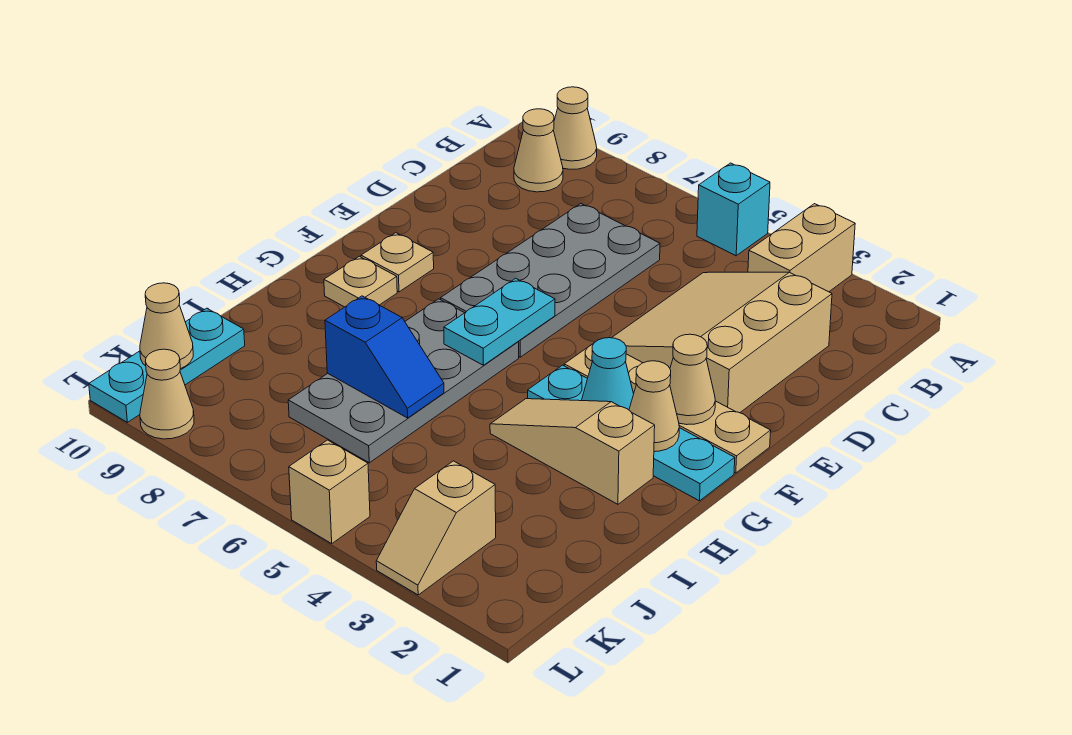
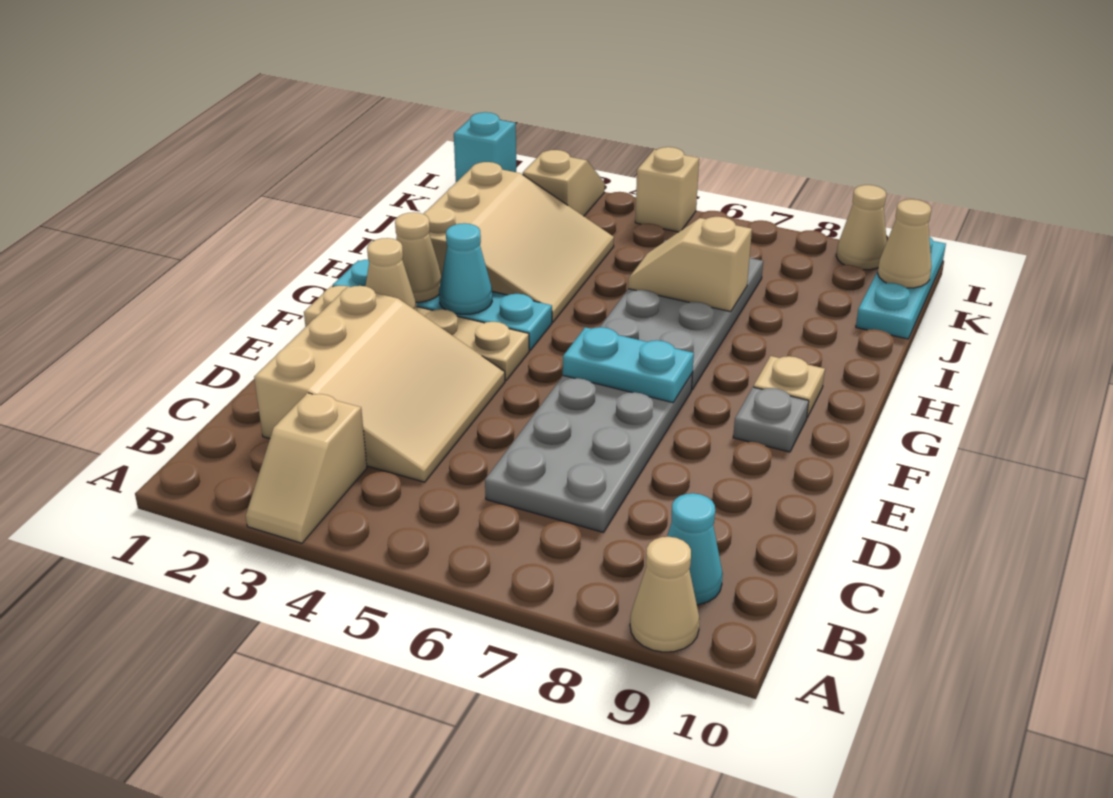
tan brick A3:B3 level 1 -> tan slope A3:B3 level 1 top B
cyan brick A5 level 1 -> cyan brick L1 level 1
tan cone B9 level 1 -> cyan cone B9 level 1
cyan plate F6:G6 level 2 -> cyan plate F6:F7 level 2
tan plate F9 level 1 -> grey plate F9 level 1
tan slope H2:H4 level 1 top 2 -> tan slope H2:J4 level 1 top 2
blue slope I6:I7 level 2 top 7 -> tan slope I6:I7 level 2 top 7

